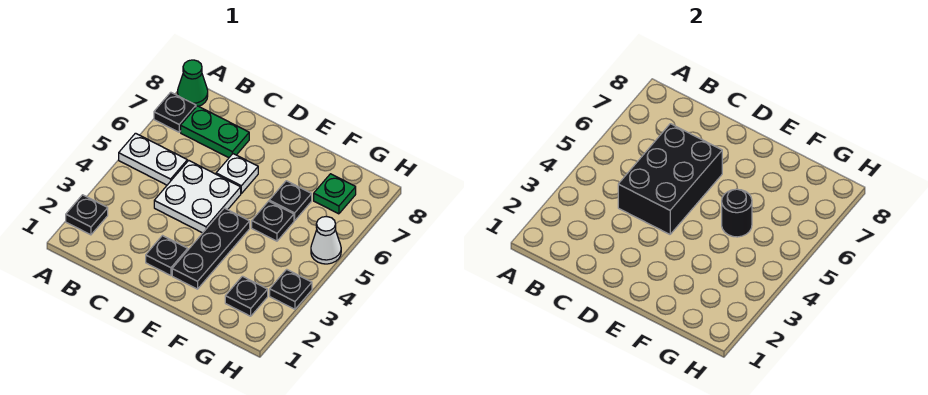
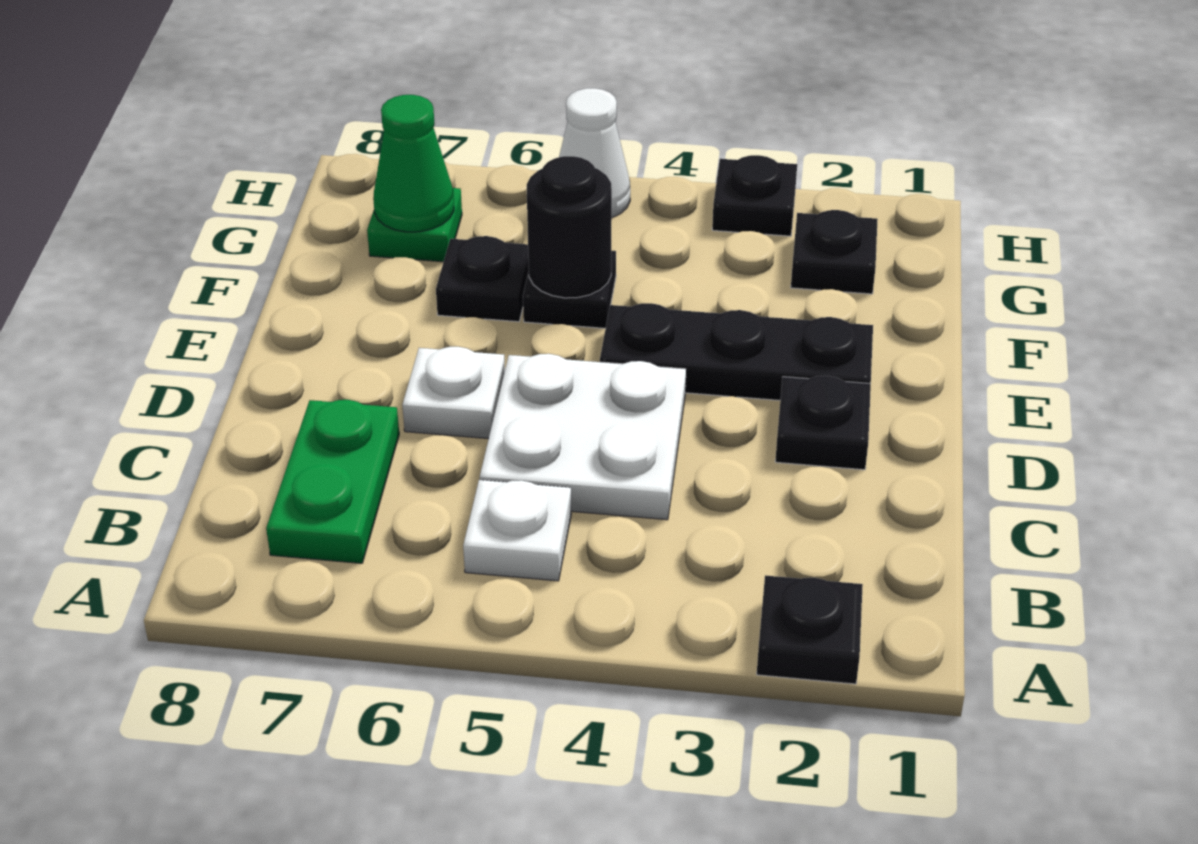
white plate A5:B5 level 1 -> white plate B5 level 1
black plate A7 level 1 -> none
green cone A8 level 1 -> green cone G7 level 2
black brick C4:D6 level 2 -> none

